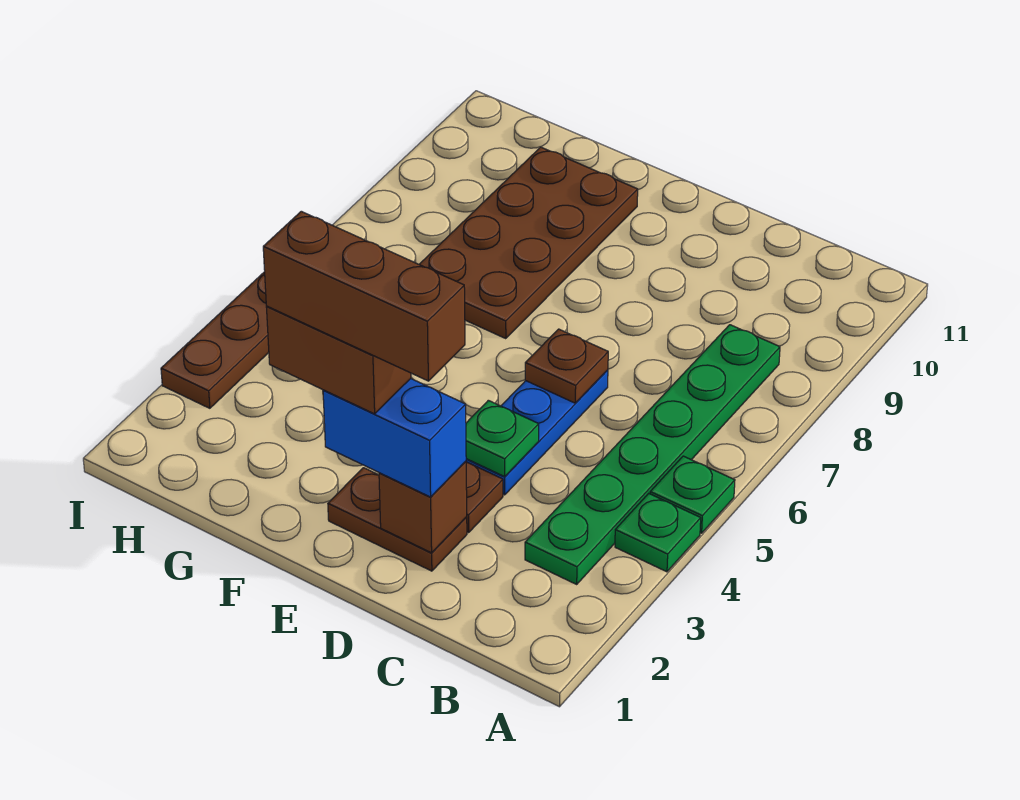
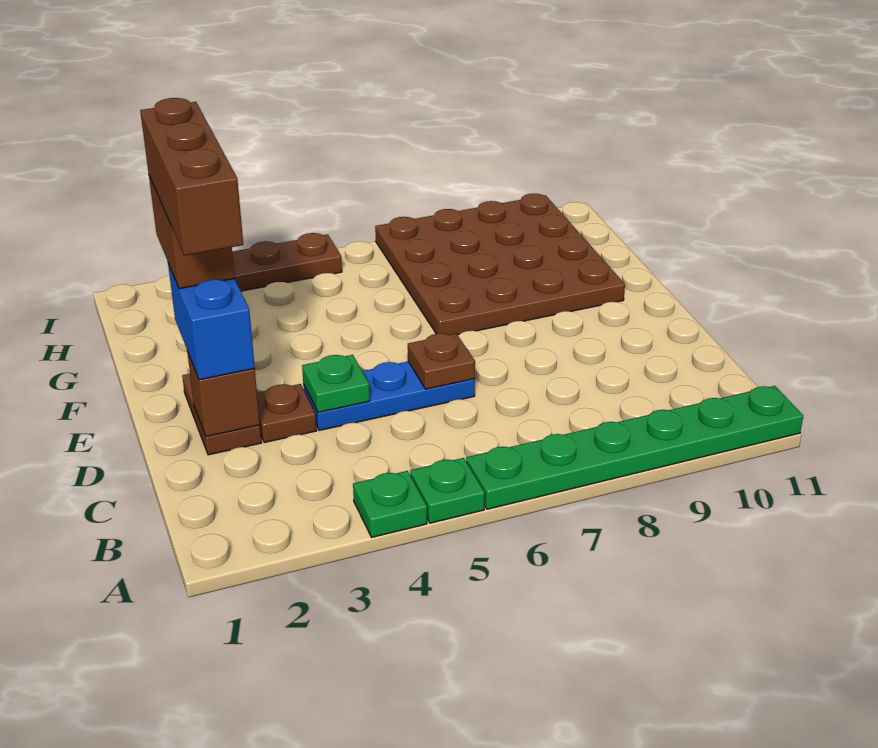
green plate B3:B8 level 1 -> green plate A6:A11 level 1
brown plate F7:G10 level 1 -> brown plate F7:I10 level 1

